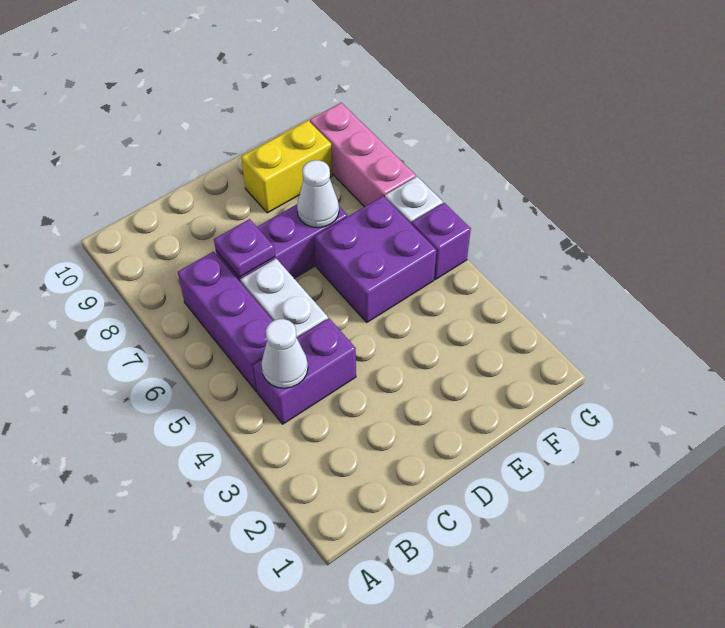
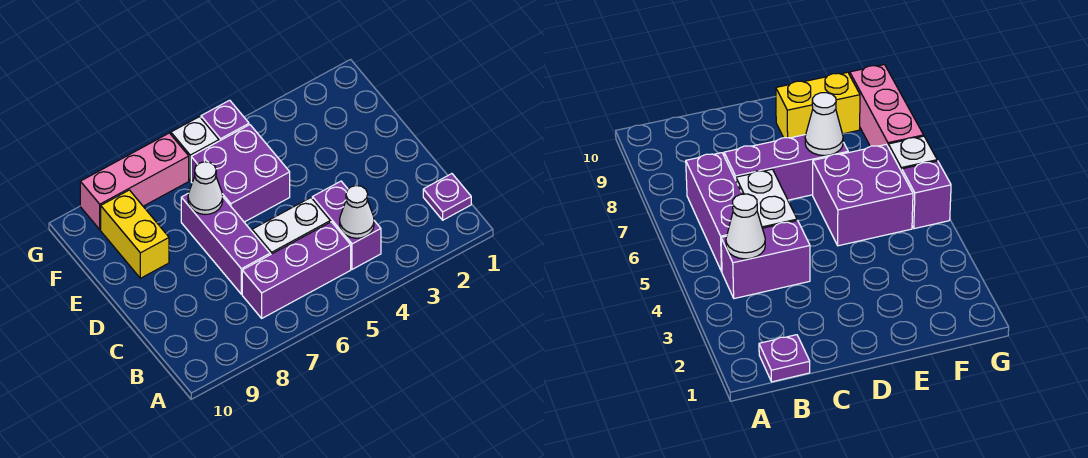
purple plate C7 level 2 -> purple plate B1 level 1

